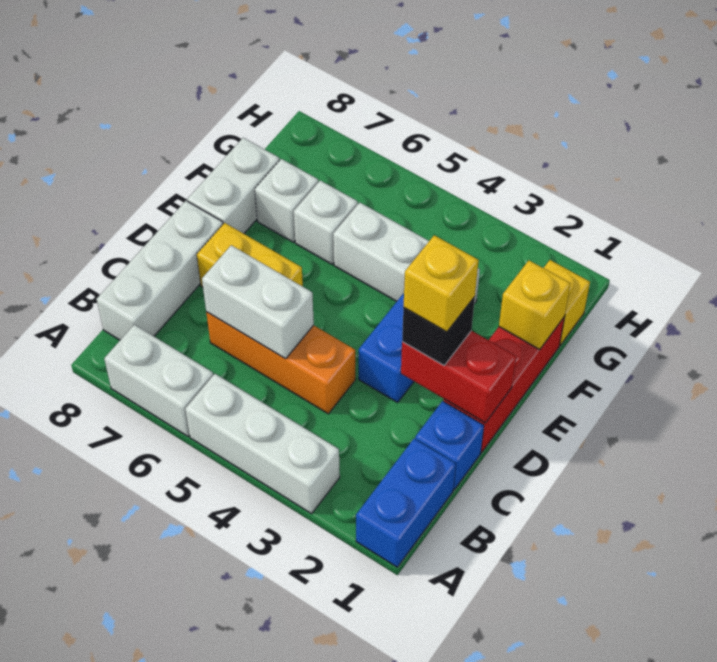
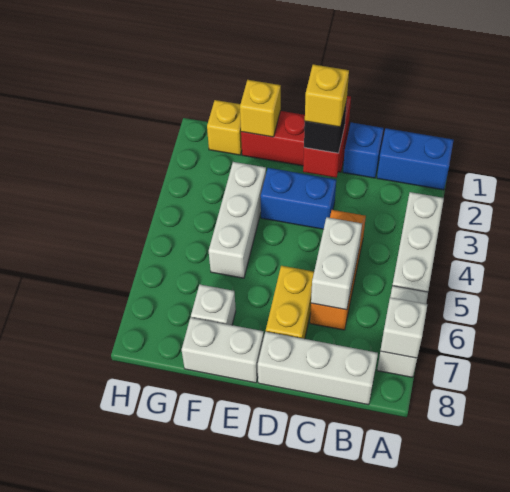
white brick F6 level 1 -> white brick A7 level 2

